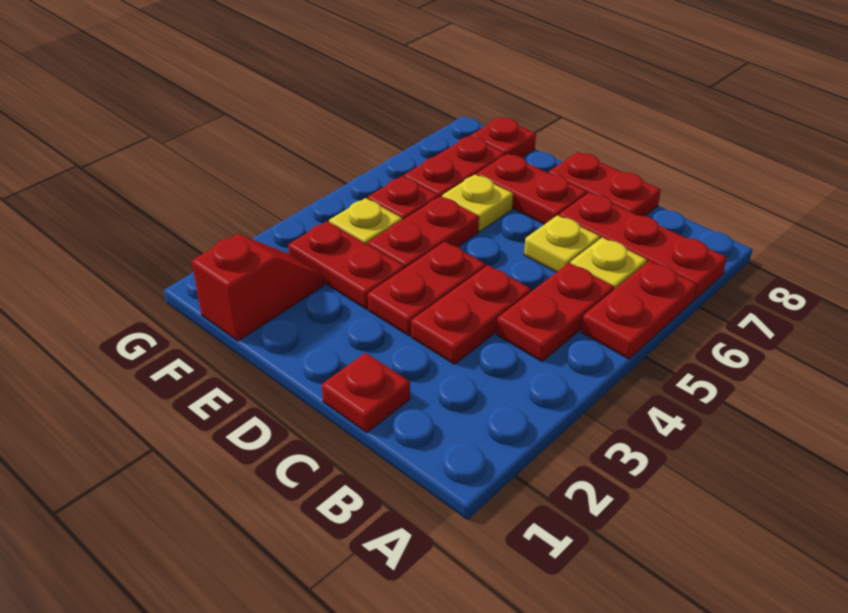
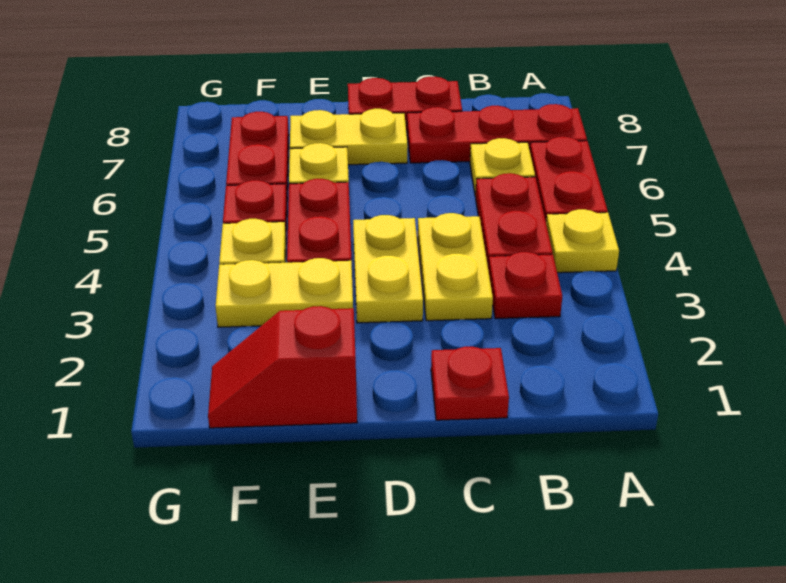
red plate C3:C4 level 1 -> yellow plate C3:C4 level 1
yellow plate C6 level 1 -> yellow plate A4 level 1
red plate D3:D4 level 1 -> yellow plate D3:D4 level 1
red plate D7:E7 level 1 -> yellow plate D7:E7 level 1
red plate E3:F3 level 1 -> yellow plate E3:F3 level 1
red slope F1:F2 level 1 top 1 -> red slope E1:F1 level 1 top E
red plate F8 level 1 -> red plate B3 level 1

